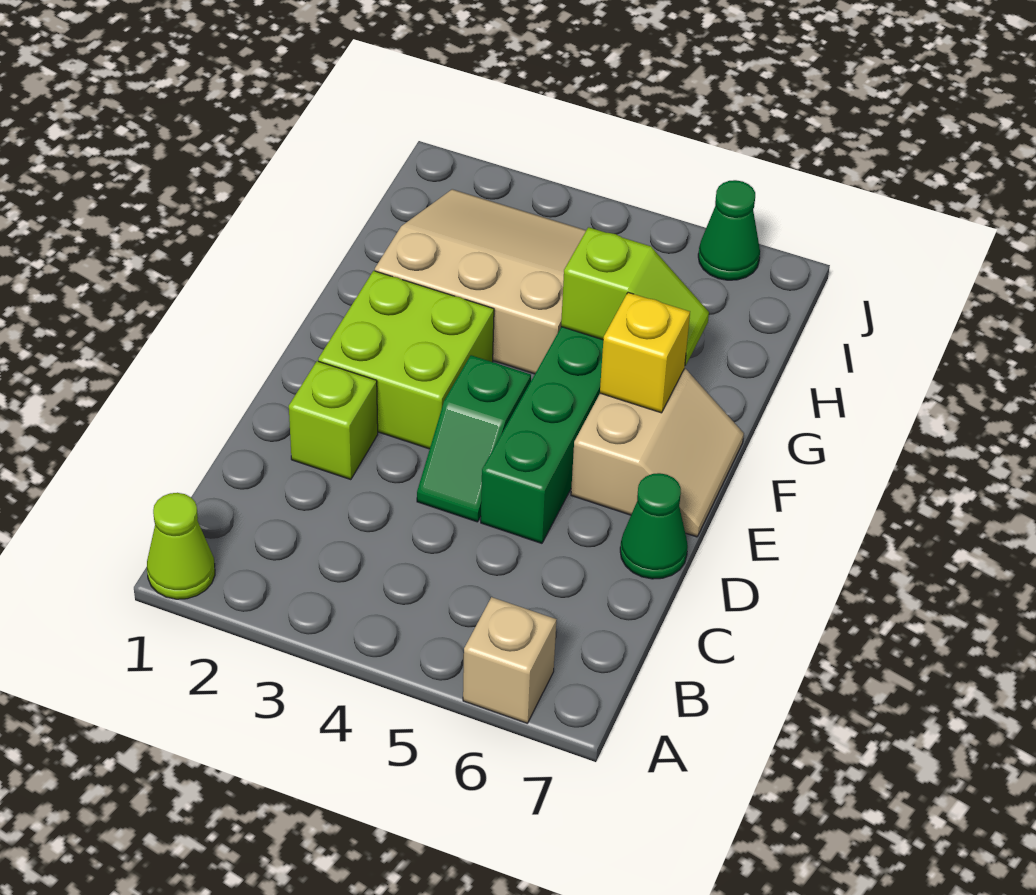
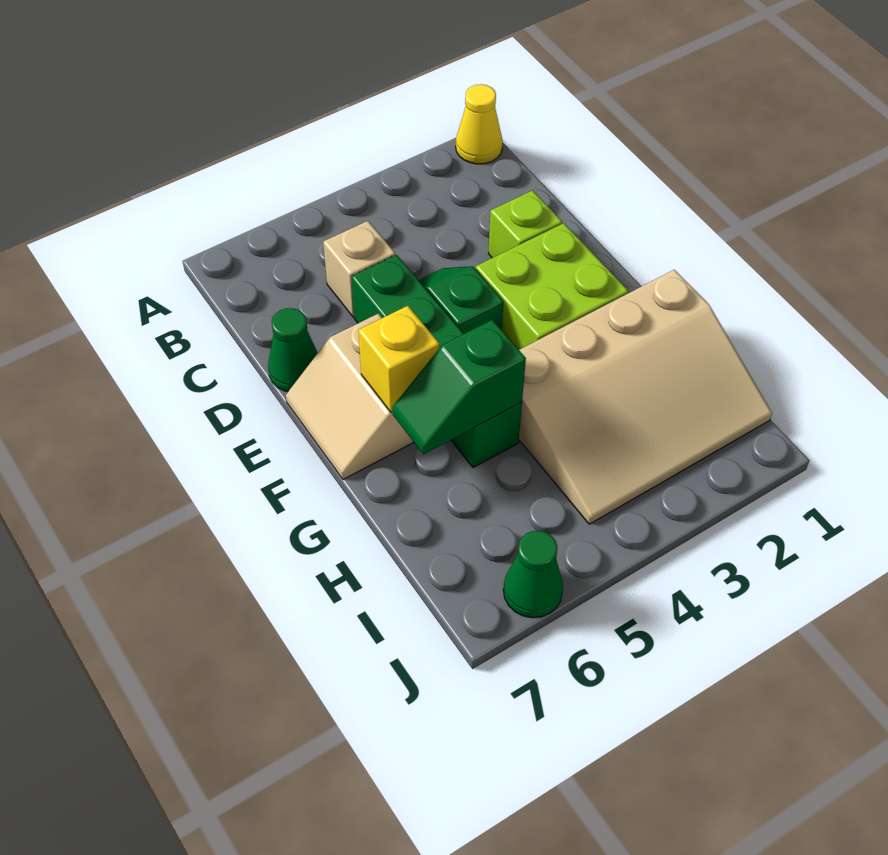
lime cone A1 level 1 -> yellow cone A1 level 1
tan brick A6 level 1 -> tan brick C5 level 1
tan slope G2:I4 level 1 top G -> tan slope G1:I4 level 1 top G
lime slope G5:G6 level 2 top 5 -> green slope G5:G6 level 2 top 5

